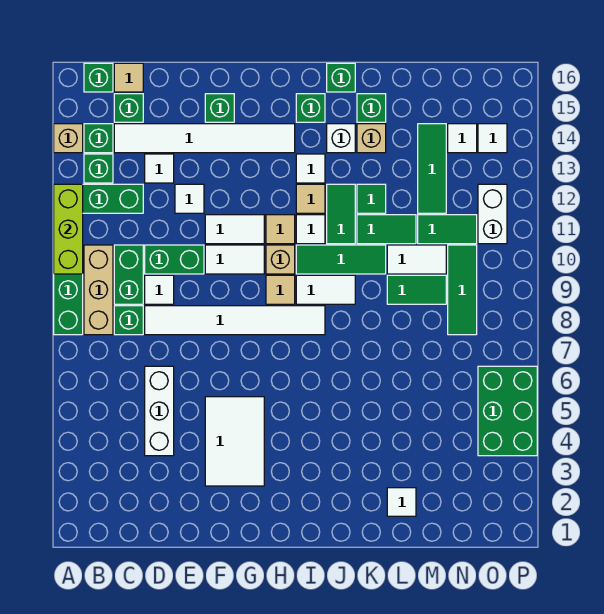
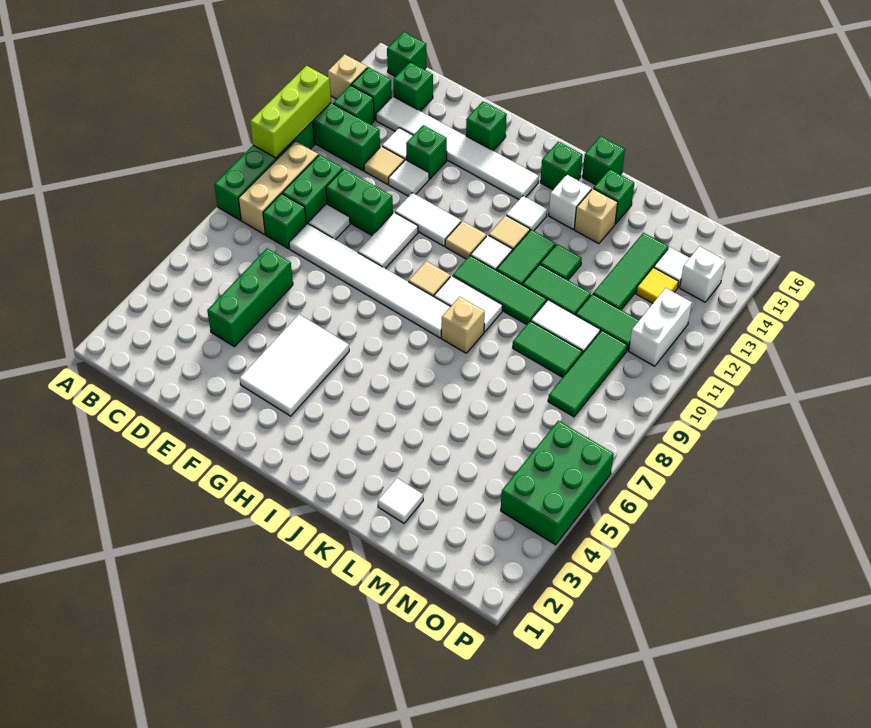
tan tile C16 level 1 -> tan tile D12 level 1
white brick D4:D6 level 1 -> green brick D4:D6 level 1
none -> green brick E13 level 1
white tile F10:G10 level 1 -> white tile F9:F10 level 1
tan brick H10 level 1 -> tan brick J8 level 1
none -> yellow tile N13 level 1
white tile O14 level 1 -> white brick O14 level 1

